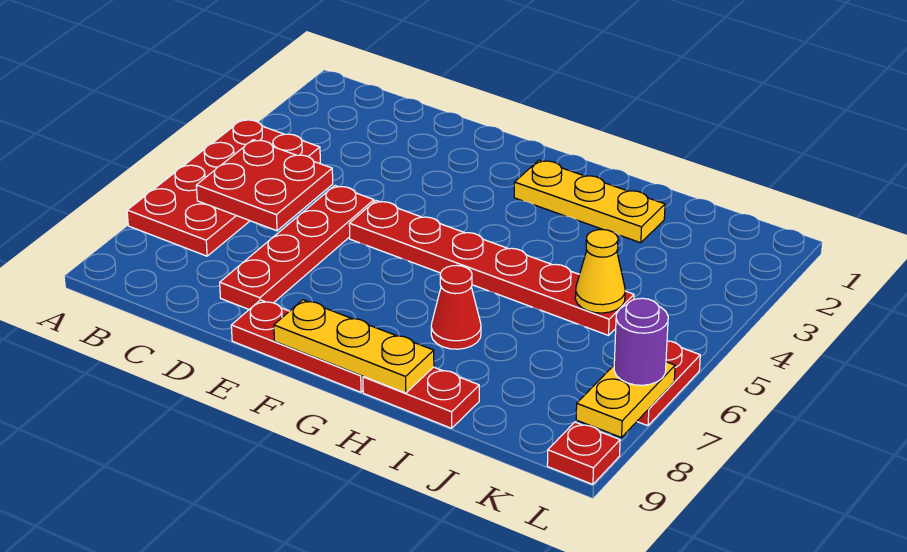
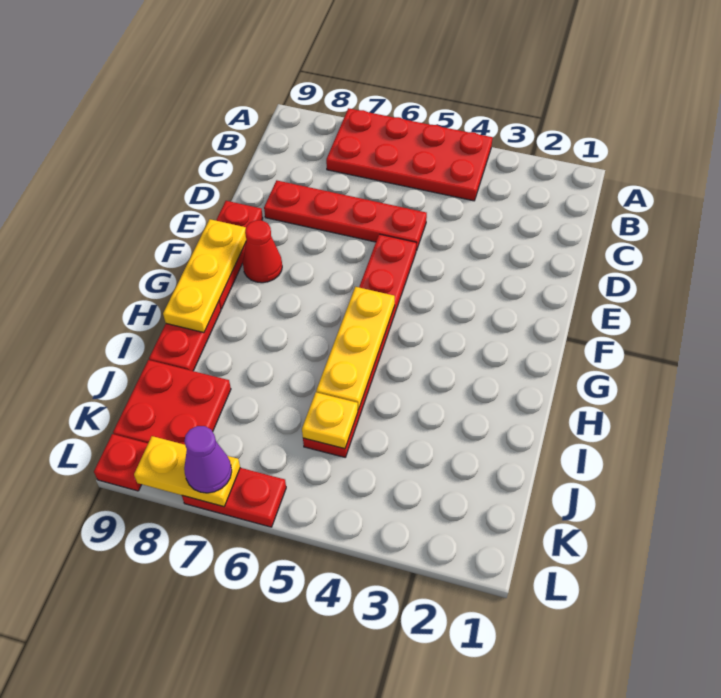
red plate B5:C6 level 2 -> red plate J8:K9 level 1
yellow plate G2:I2 level 1 -> yellow plate G5:I5 level 2
red cone H7 level 1 -> red cone F8 level 1
yellow cone J5 level 2 -> yellow plate J5 level 2
purple round brick L7 level 3 -> purple cone L7 level 3

